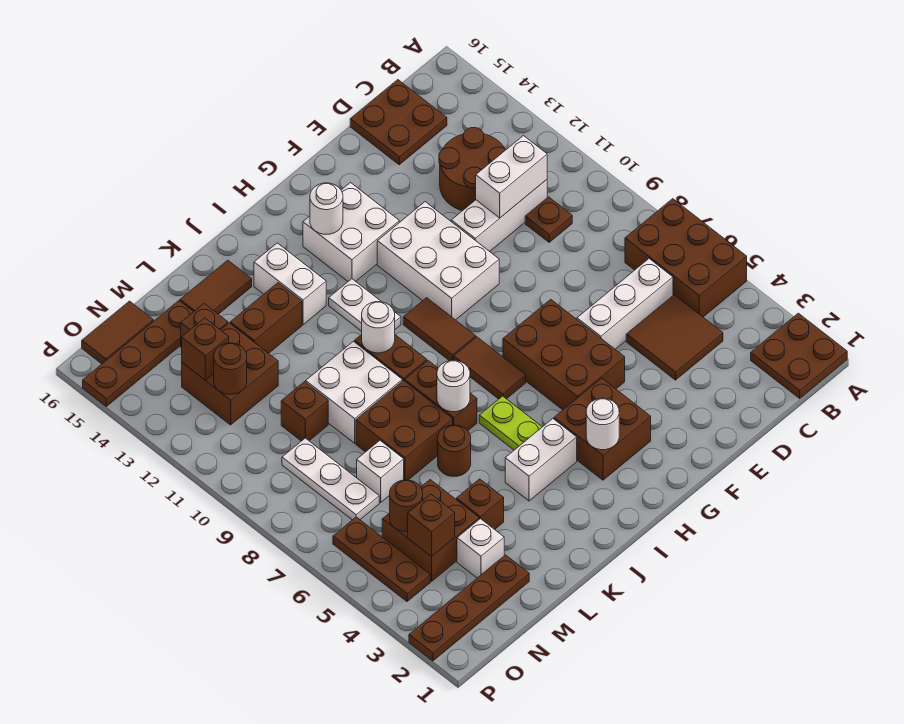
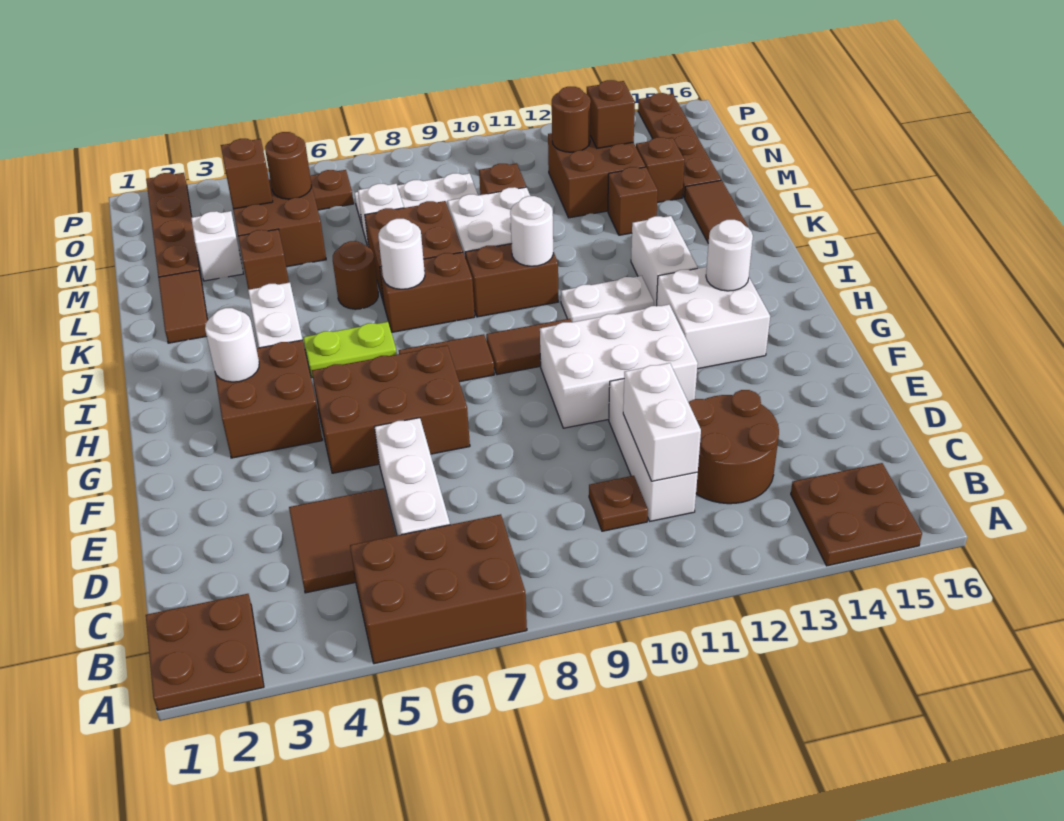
brown plate C15:D16 level 1 -> brown plate A14:B15 level 1
white brick J13:J14 level 1 -> white brick I13:J13 level 1
brown brick K13:L13 level 1 -> brown brick L13 level 1
brown tile N16:O16 level 1 -> brown tile K2:L2 level 1

